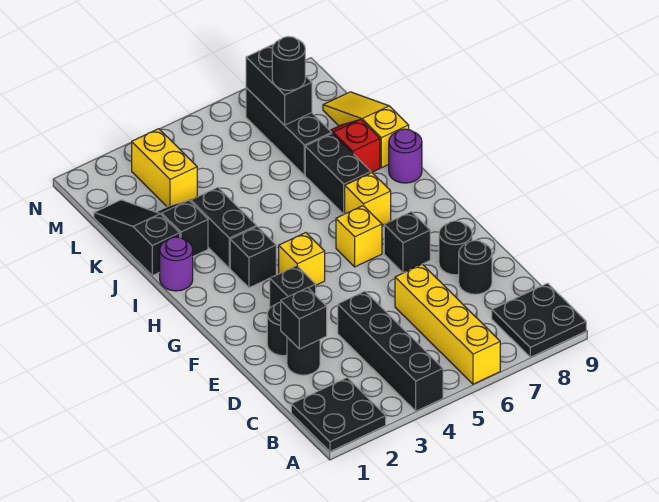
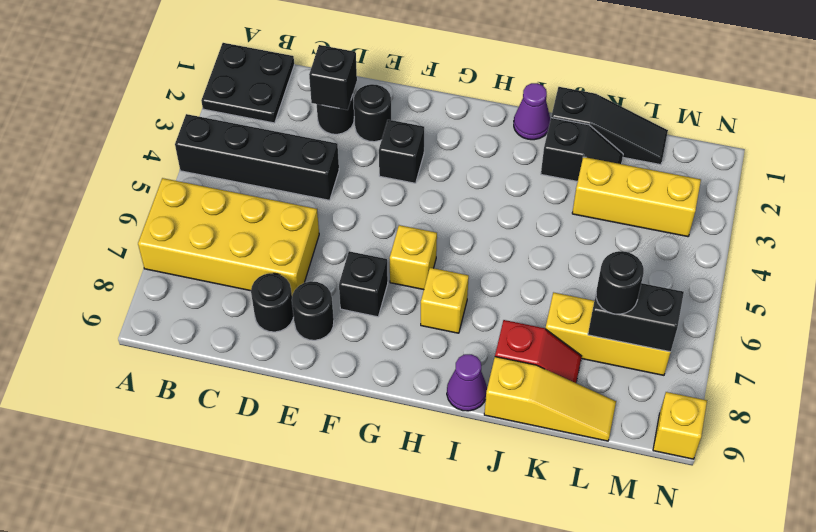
yellow brick A6:D6 level 1 -> yellow brick A6:D7 level 1
black plate A8:B9 level 1 -> none
yellow brick G4 level 1 -> yellow brick N9 level 1
black brick H3 level 1 -> none
purple round brick I1 level 1 -> purple cone I1 level 1
black brick I3:J3 level 1 -> none
black brick I7:J7 level 1 -> none
purple round brick I9 level 1 -> purple cone I9 level 1
black brick K7:M7 level 1 -> yellow brick K7:M7 level 1
yellow brick L3:M3 level 1 -> yellow brick K3:M3 level 1

